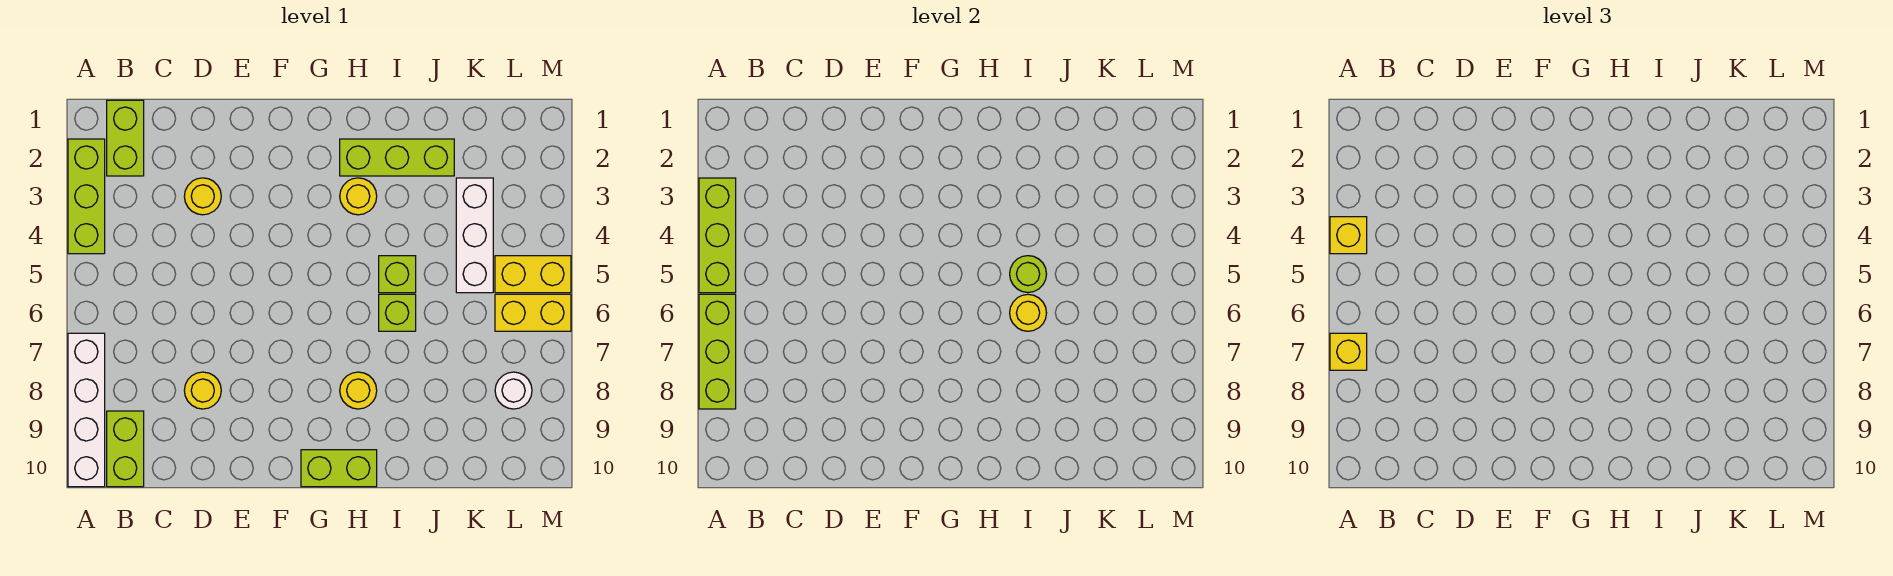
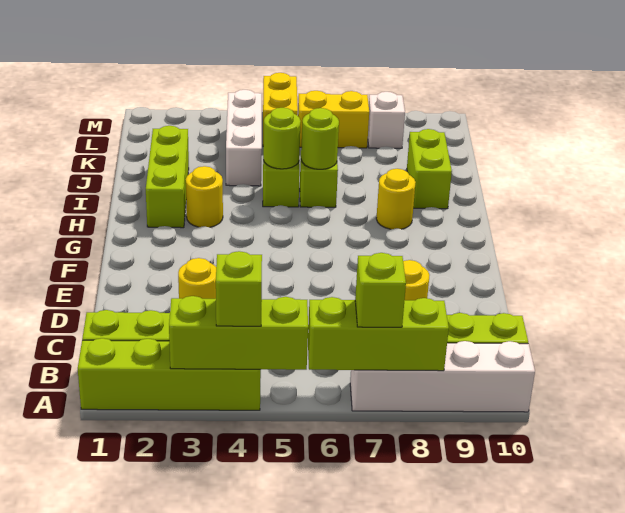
lime brick A2:A4 level 1 -> lime brick A1:A4 level 1
yellow brick A4 level 3 -> lime brick A4 level 3
yellow brick A7 level 3 -> lime brick A7 level 3
lime brick G10:H10 level 1 -> lime brick I9:J9 level 1
yellow round brick I6 level 2 -> lime round brick I6 level 2
white brick K3:K5 level 1 -> white brick J4:L4 level 1
yellow brick L6:M6 level 1 -> yellow brick L6:L7 level 1
white round brick L8 level 1 -> white brick L8 level 1

